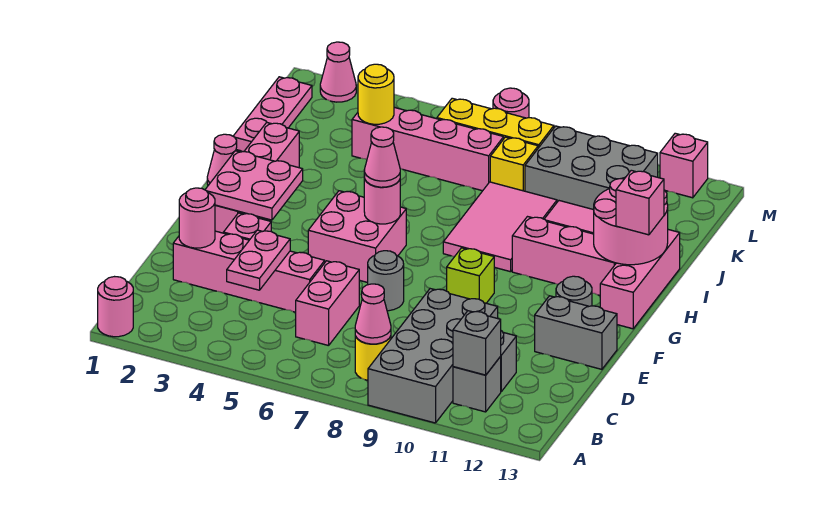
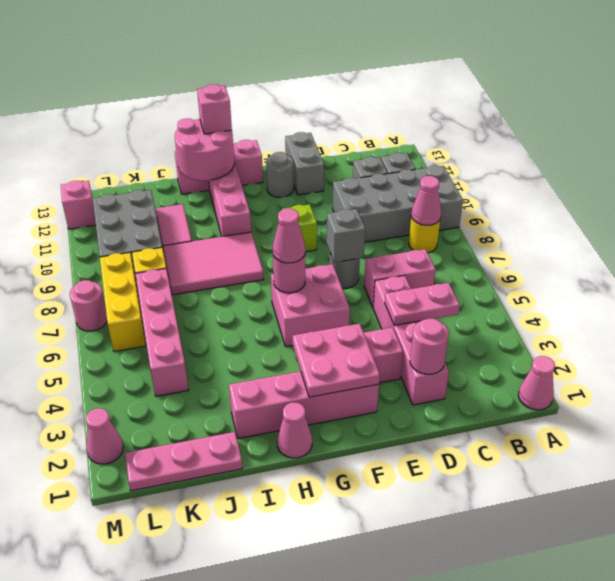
pink round brick A1 level 1 -> pink cone A1 level 1
grey brick B11 level 2 -> grey brick E7 level 2
yellow round brick K4 level 2 -> none

